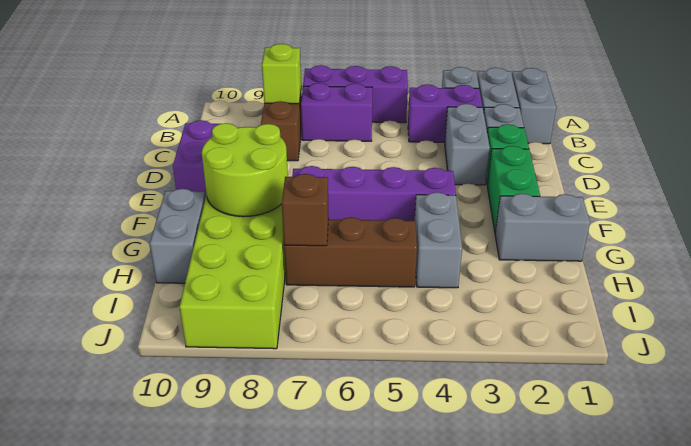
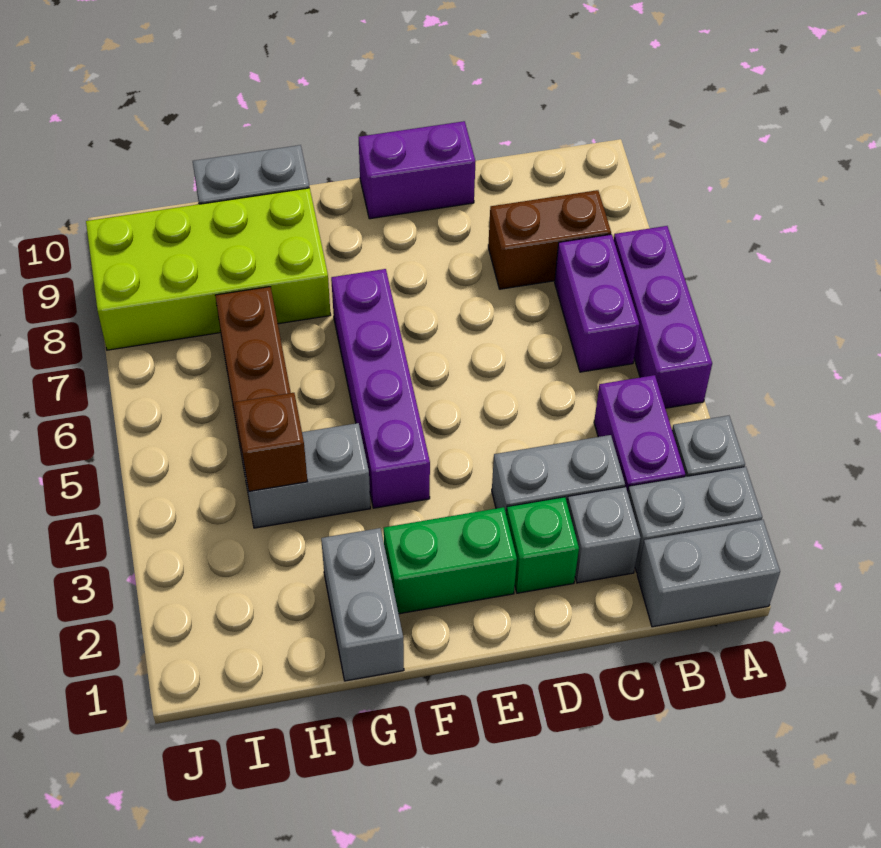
lime brick B8 level 2 -> none
lime round brick F8:G9 level 2 -> none
brown brick H7 level 2 -> brown brick H4 level 2

